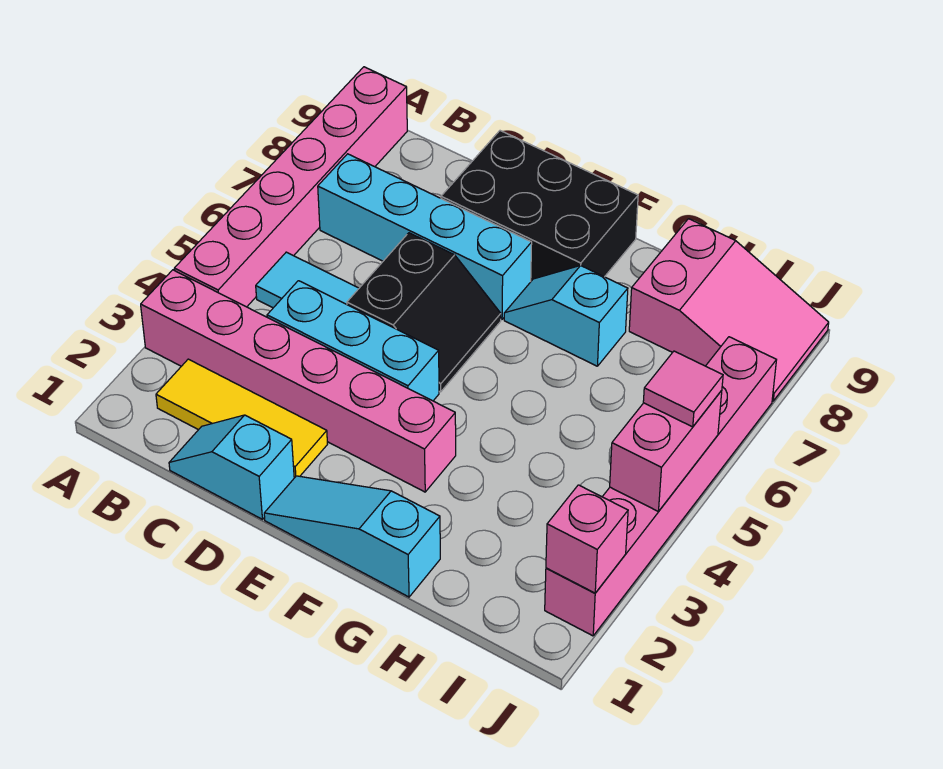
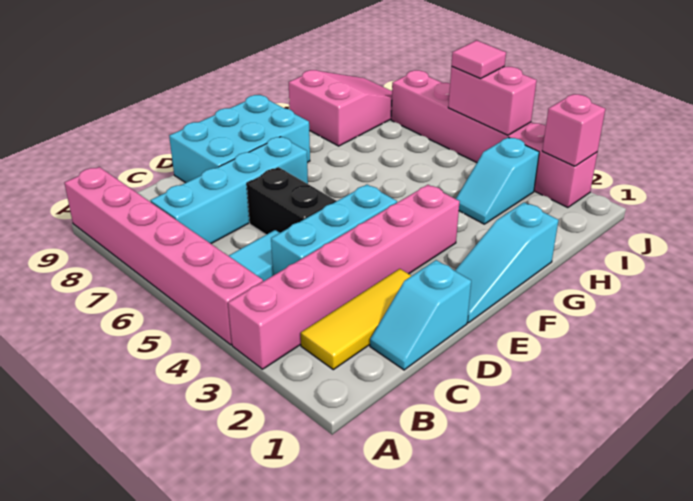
black brick D8:F9 level 1 -> cyan brick D8:F9 level 1
cyan slope F7:G7 level 1 top G -> cyan slope H3:I3 level 1 top I

